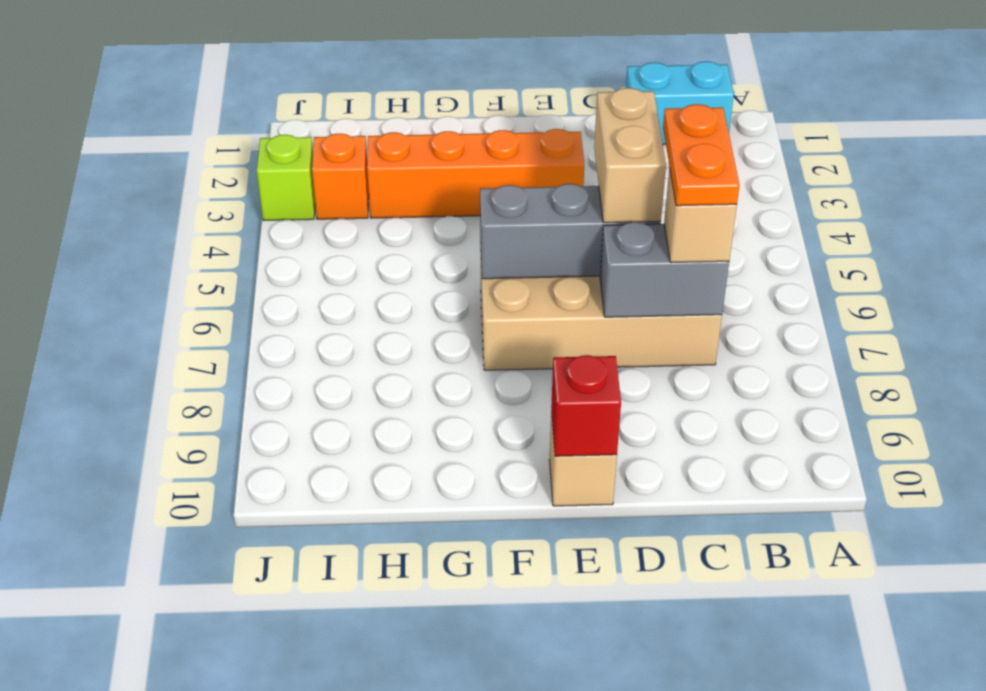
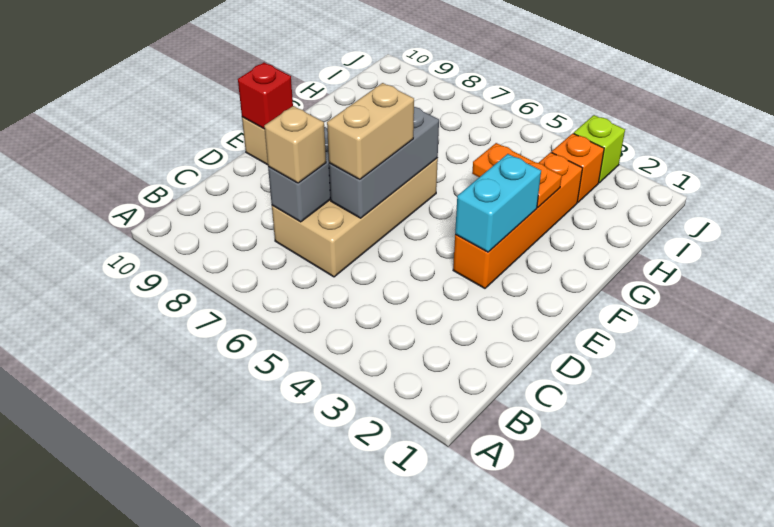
cyan brick B1:C1 level 1 -> cyan brick E3:F3 level 2
orange plate C6:C7 level 4 -> orange plate G3:G4 level 2
tan brick D5:D6 level 3 -> tan brick D6:E6 level 3

